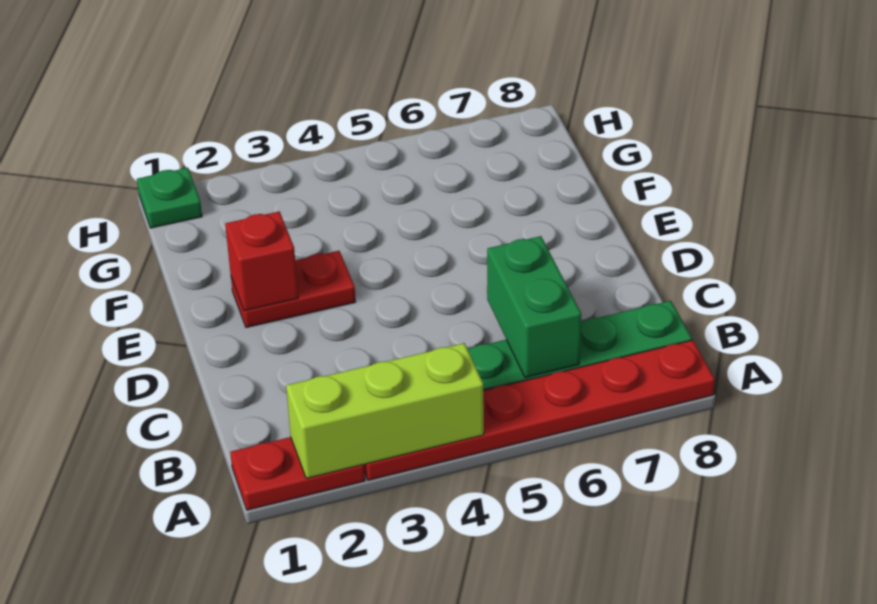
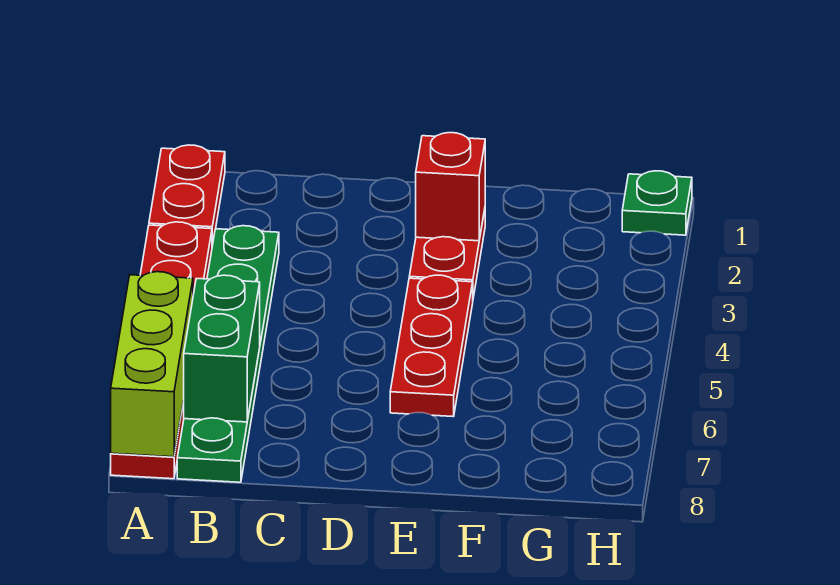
lime brick A2:A4 level 2 -> lime brick A6:A8 level 2
green brick B6:C6 level 2 -> green brick B6:B7 level 2
none -> red plate E4:E6 level 1

